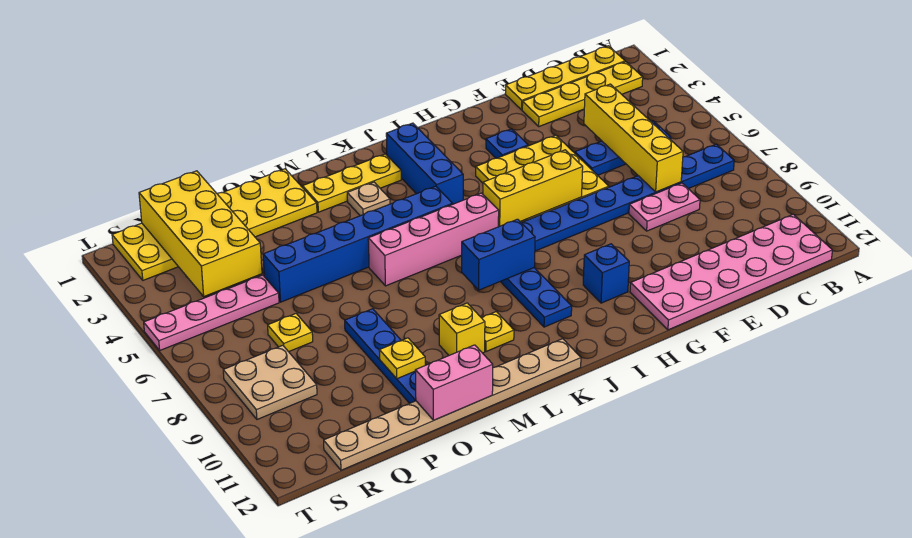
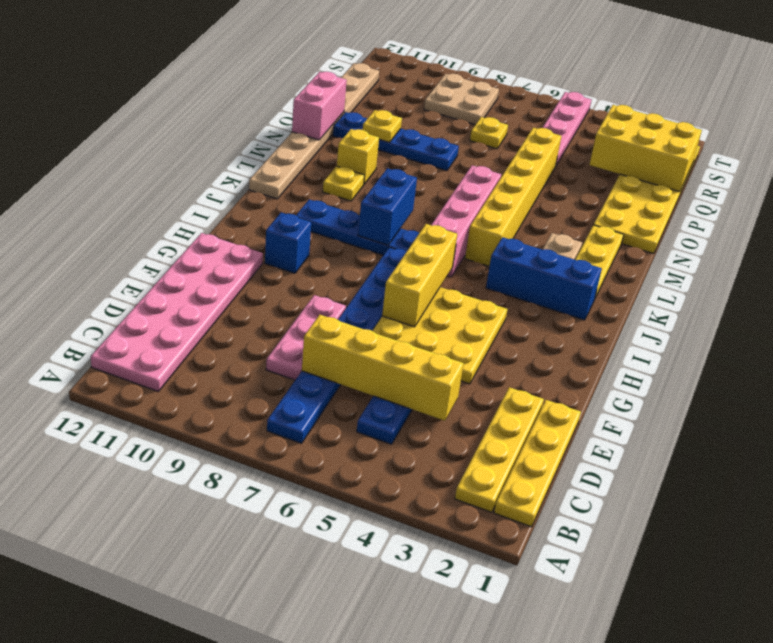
pink plate D8:E8 level 1 -> pink plate D8:F8 level 1
blue plate G3 level 1 -> none
blue brick K5:P5 level 1 -> yellow brick K5:P5 level 1
yellow brick Q1:R4 level 2 -> yellow brick Q1:R3 level 2

